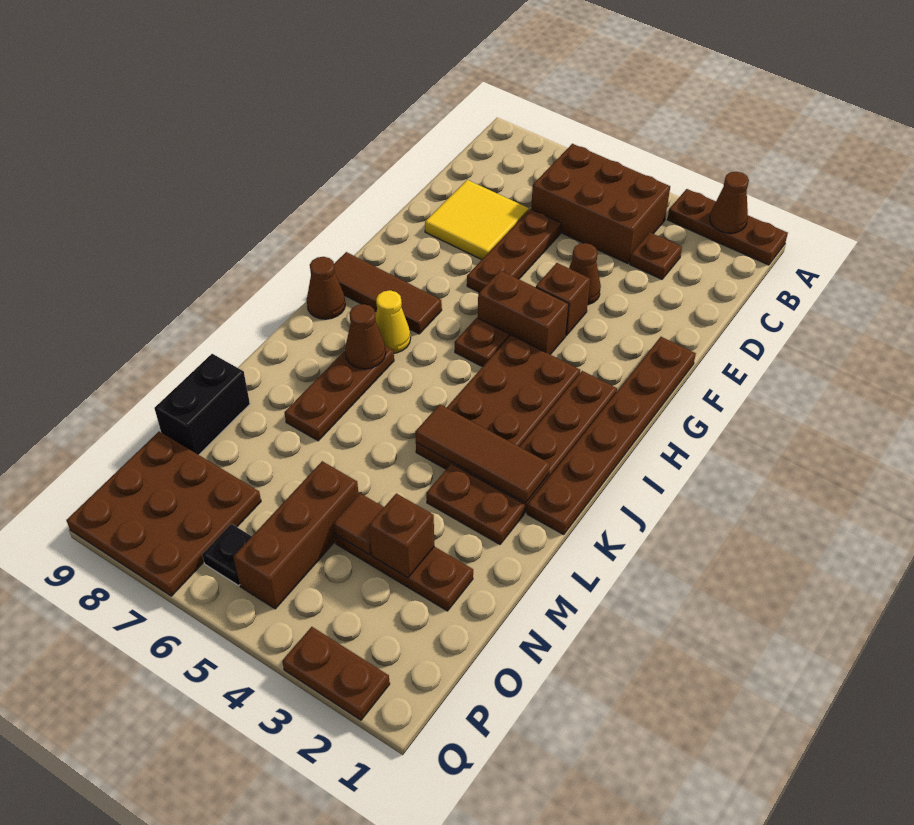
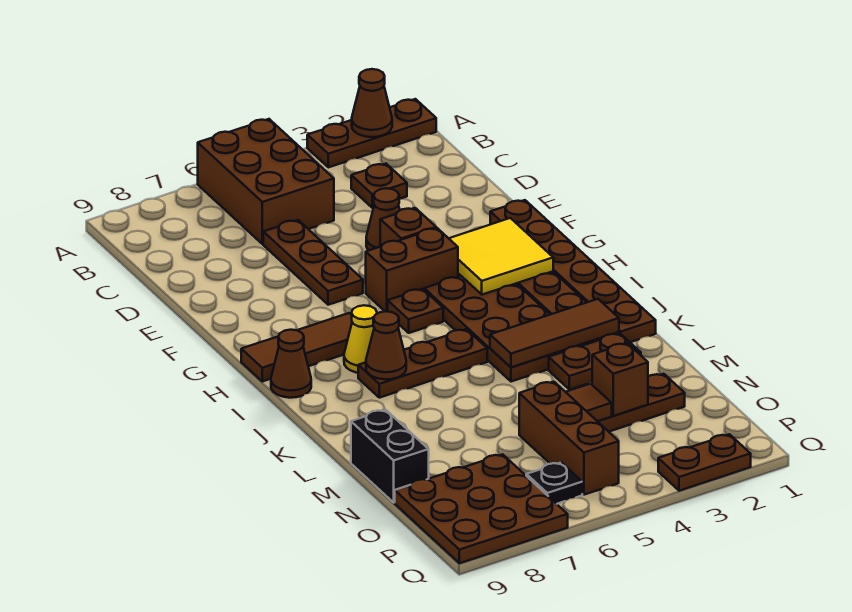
brown brick B4:C6 level 1 -> brown brick A5:C6 level 1
yellow tile D7:E8 level 1 -> yellow tile G2:H3 level 2
brown plate J7:L7 level 1 -> brown plate J5:J7 level 1

